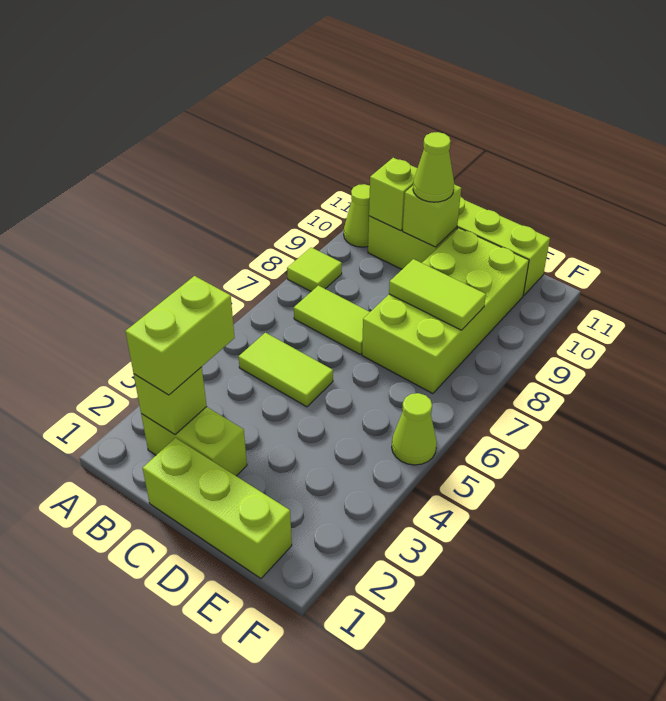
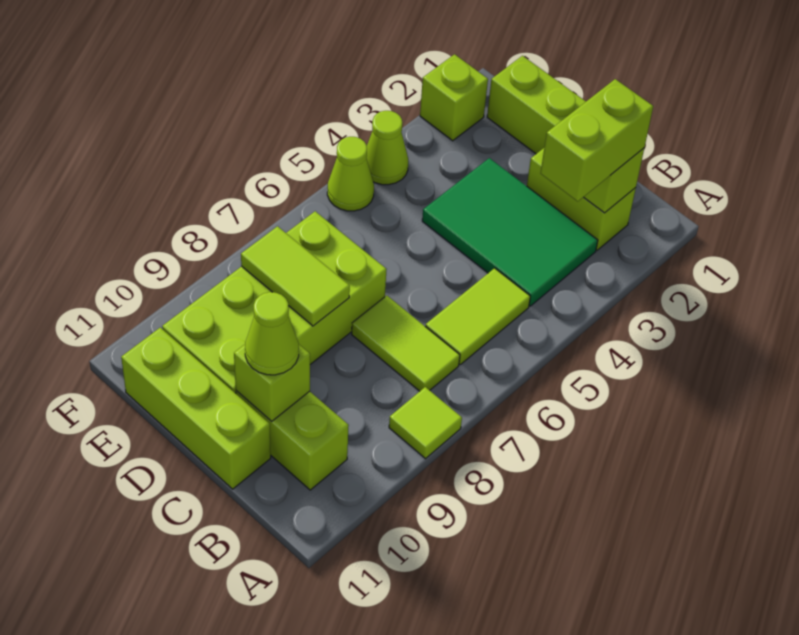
lime cone A10 level 1 -> lime cone F4 level 1
none -> green tile B3:D4 level 1
lime tile B5:C5 level 1 -> lime tile B5:B6 level 1
lime brick B10 level 2 -> lime brick F2 level 1

